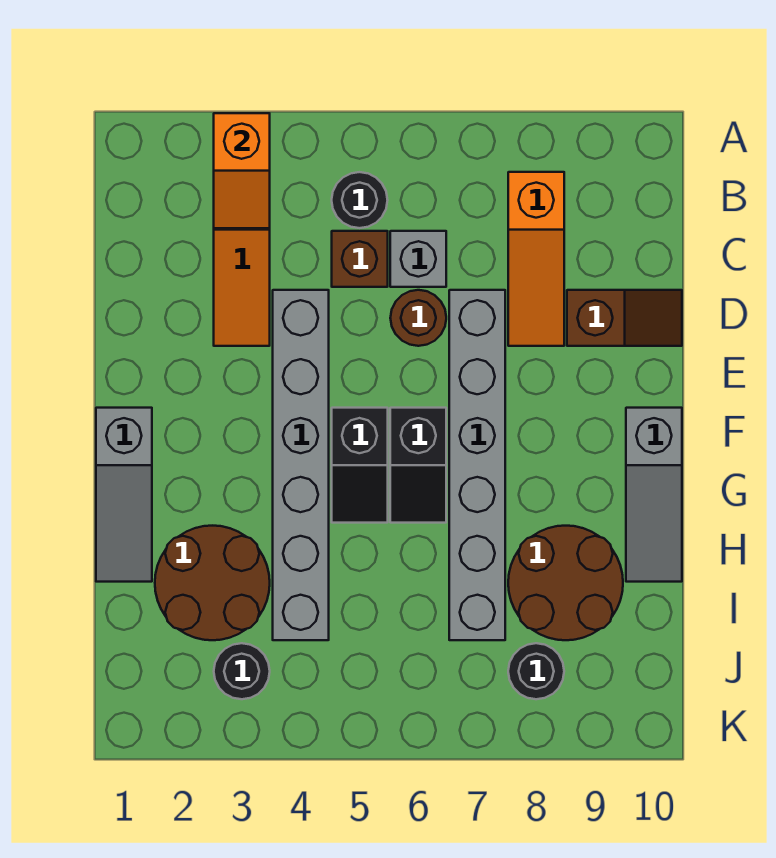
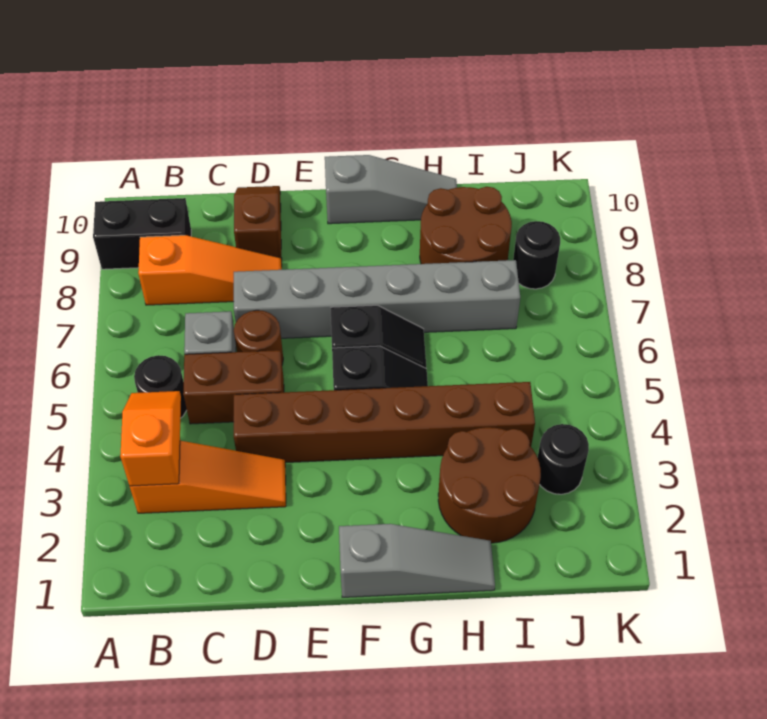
orange slope A3:B3 level 2 top A -> orange slope B3:B4 level 2 top 3
none -> black brick A9:B9 level 1
brown brick C5 level 1 -> brown brick C5:D5 level 1
grey brick D4:I4 level 1 -> brown brick D4:I4 level 1

